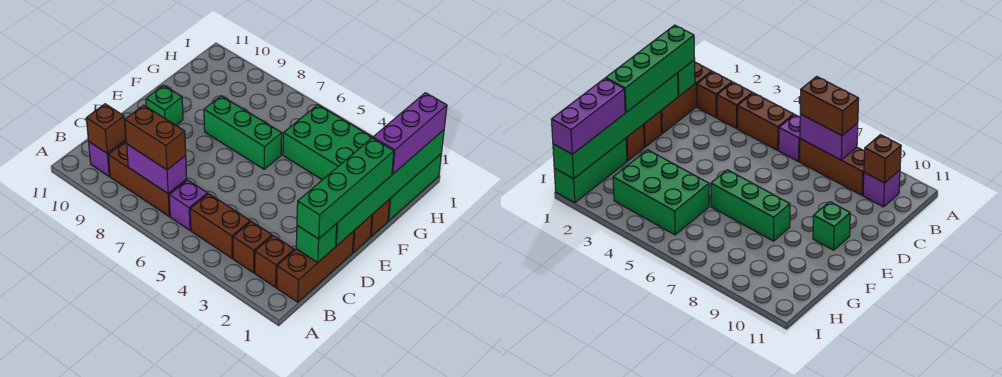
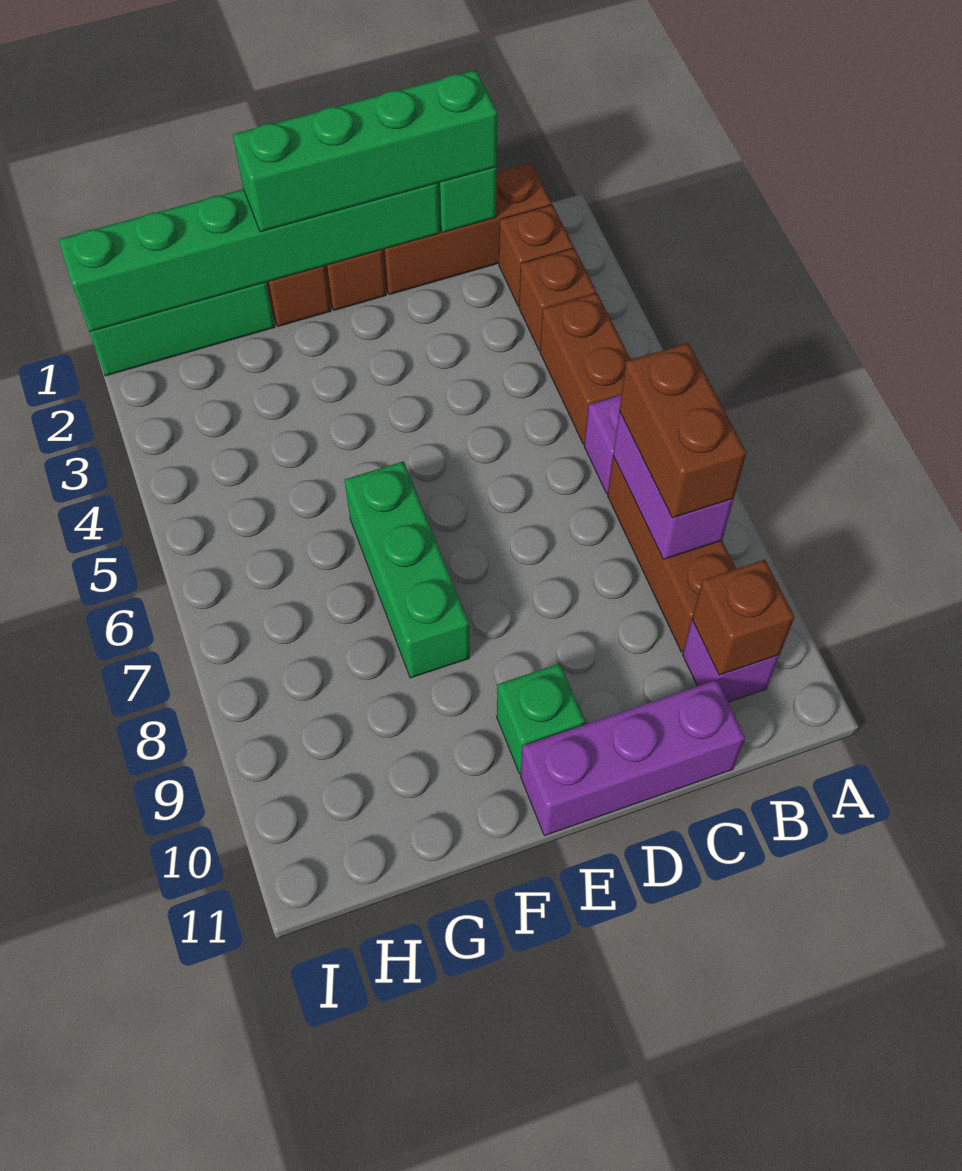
purple brick G1:I1 level 3 -> purple brick C11:E11 level 1
green brick G3:H5 level 1 -> none

